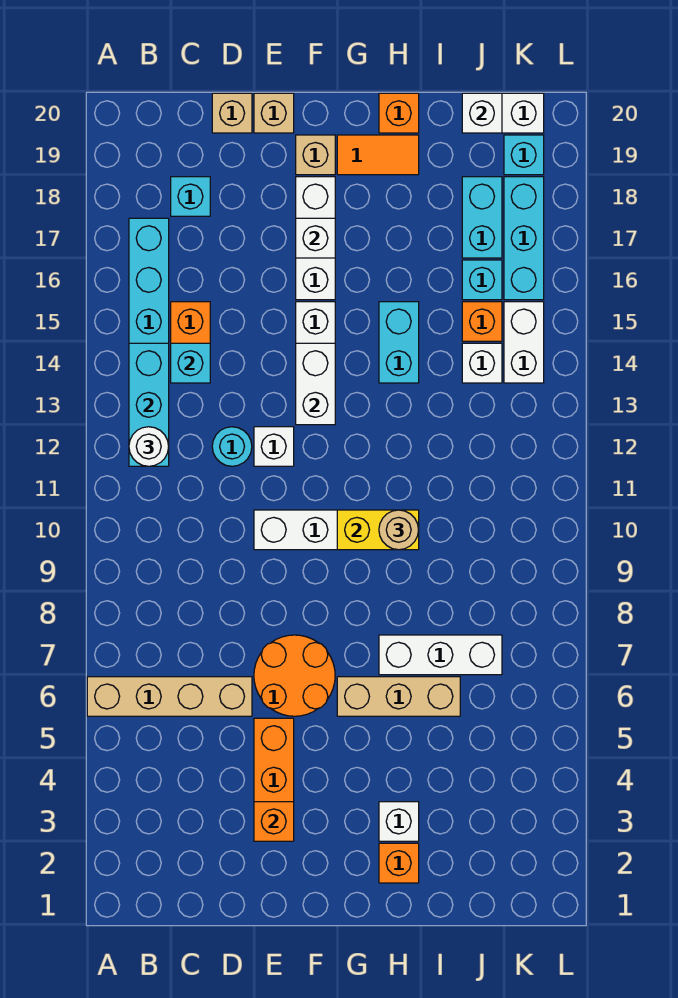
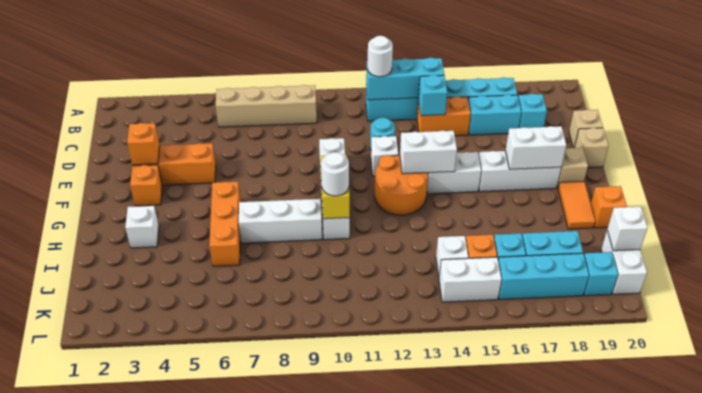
tan brick A6:D6 level 1 -> tan brick B6:B9 level 1
orange round brick E6:F7 level 1 -> orange round brick F12:G13 level 1
white brick F17 level 2 -> white brick F17:F18 level 2
tan brick G6:I6 level 1 -> orange brick G6:I6 level 1
orange brick H2 level 1 -> orange brick F3 level 1
white brick H7:J7 level 1 -> white brick H7:H9 level 1
tan round brick H10 level 3 -> white round brick H10 level 3
cyan brick H14:H15 level 1 -> cyan brick C16:C17 level 1

